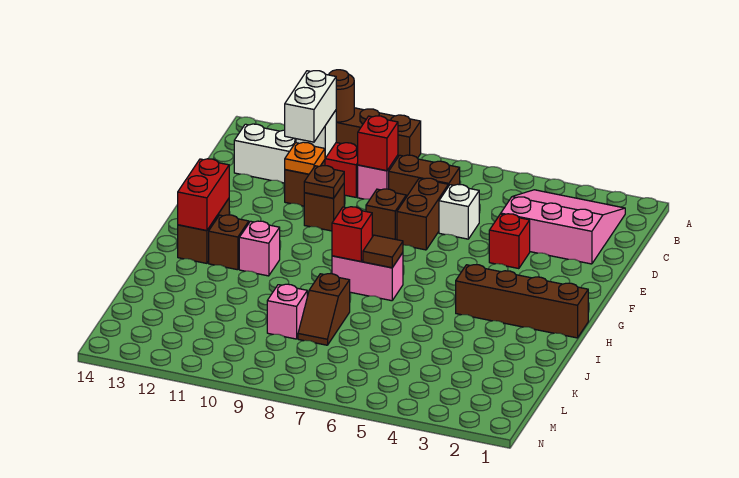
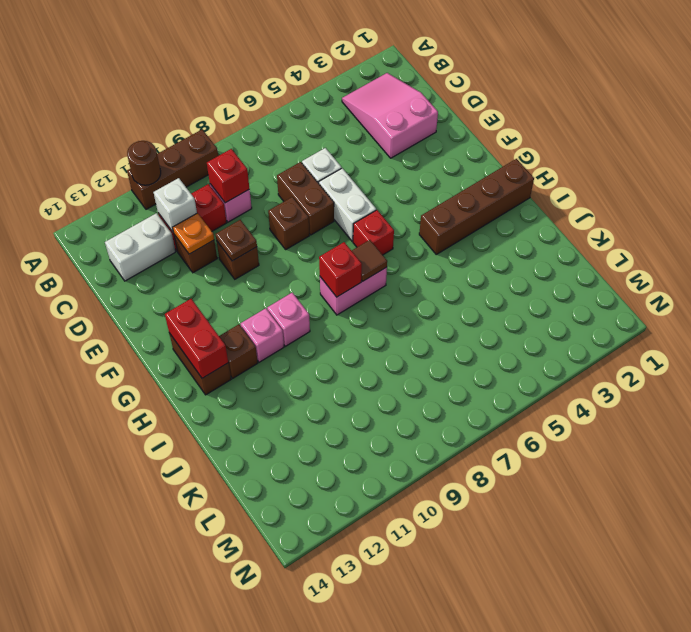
pink slope B2:D4 level 1 top D -> pink slope B2:D3 level 1 top D
brown brick C7:C8 level 1 -> none
white brick C11:D11 level 3 -> white brick E6:F6 level 1
red brick E4 level 1 -> red brick G6 level 1
brown slope J8:K8 level 1 top J -> none
pink brick K9 level 1 -> pink brick H10 level 1

